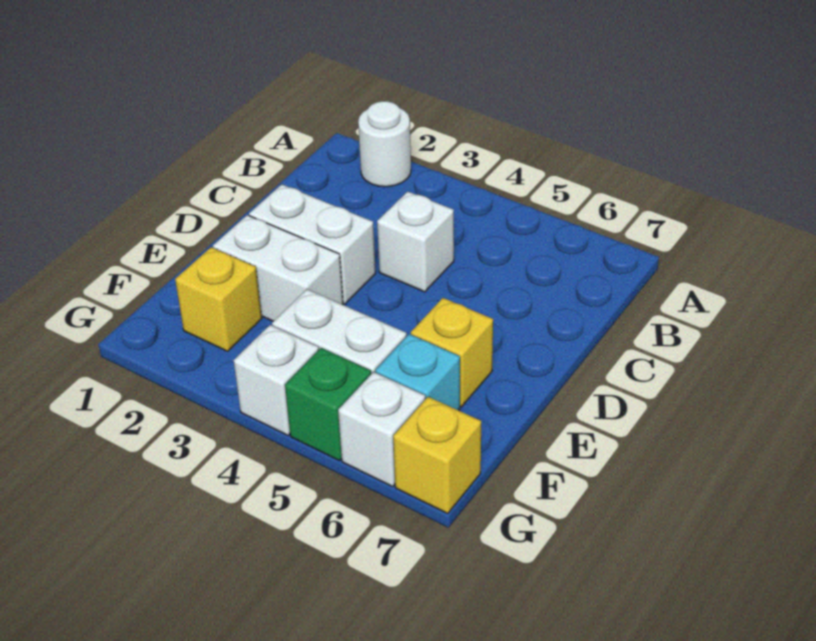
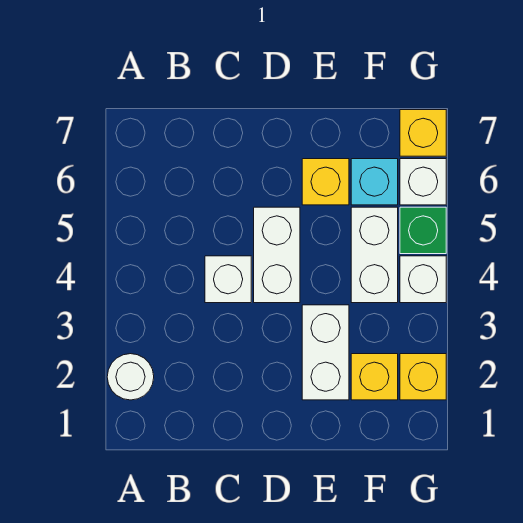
white brick D2:D3 level 1 -> white brick D4:D5 level 1
none -> yellow brick G2 level 1

